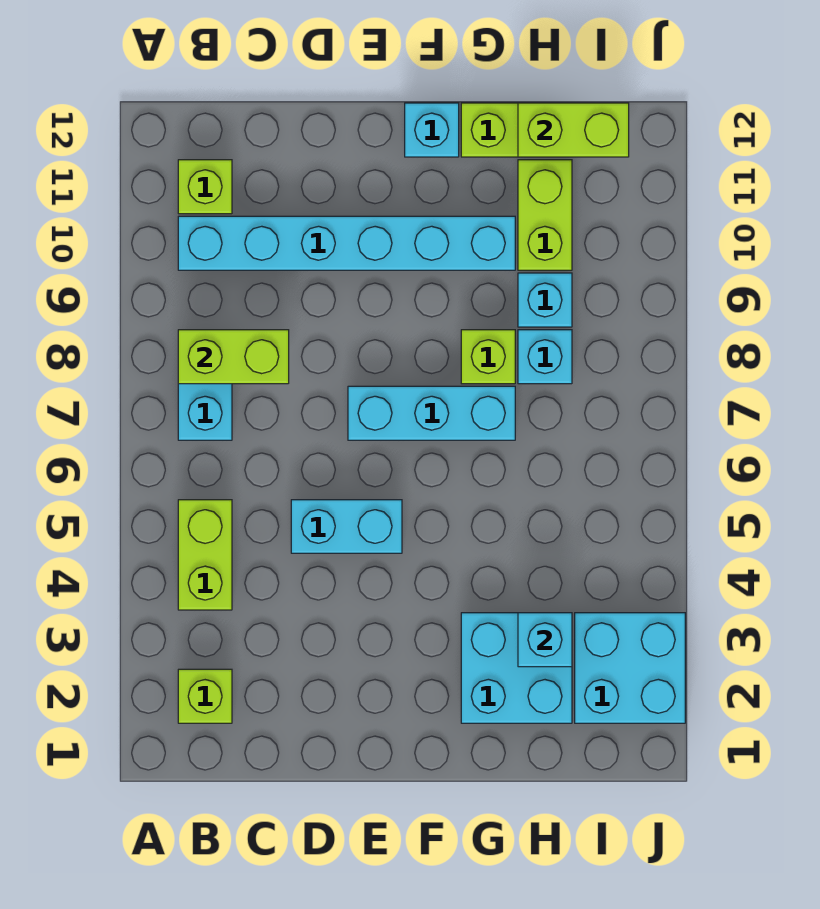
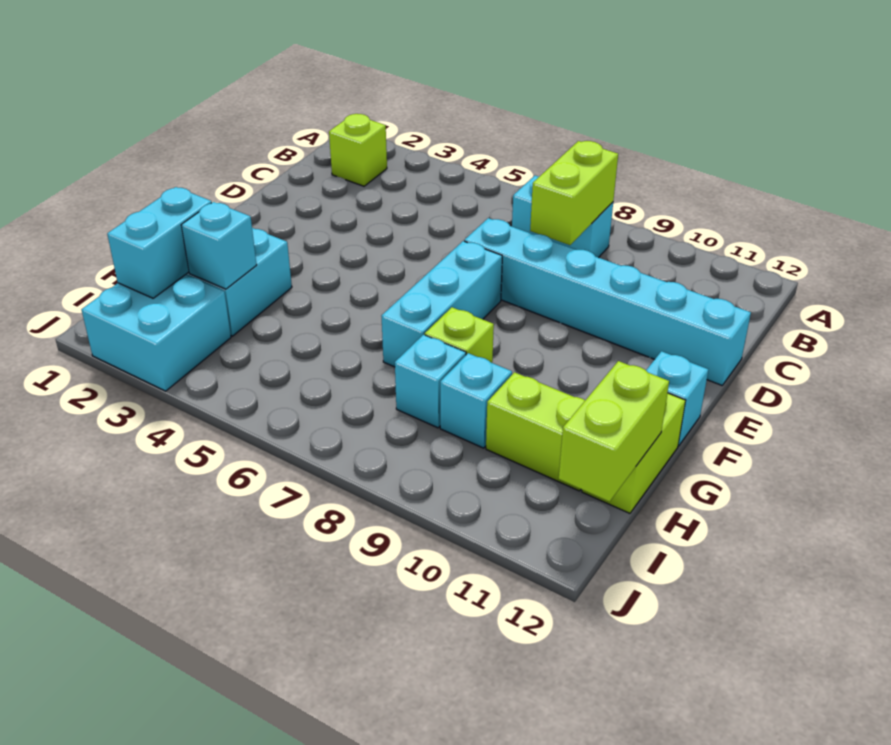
lime brick B4:B5 level 1 -> none
cyan brick B10:G10 level 1 -> cyan brick D7:D12 level 1
lime brick B11 level 1 -> none
cyan brick D5:E5 level 1 -> cyan brick H2:I2 level 2

